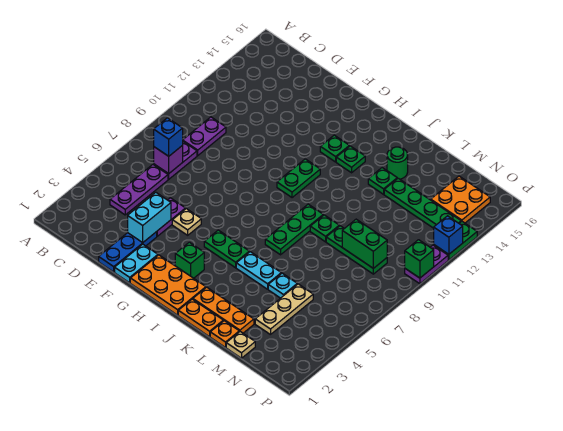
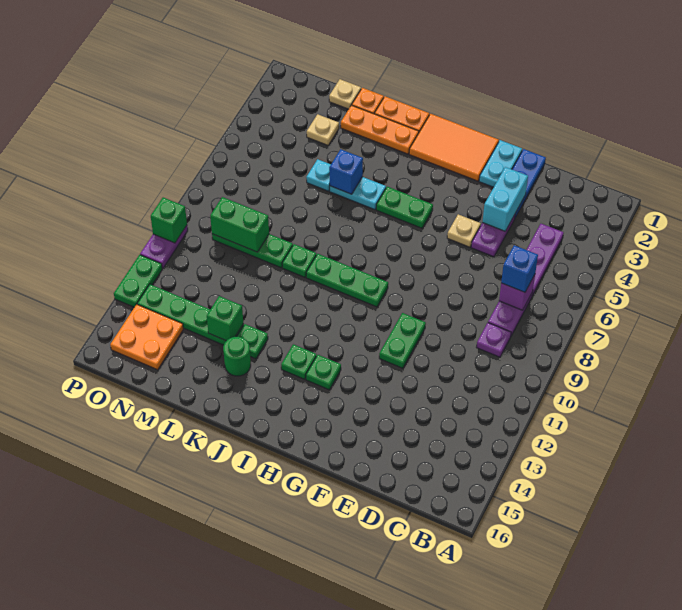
purple plate C9:C10 level 1 -> purple plate C9 level 1
orange plate G1:I2 level 1 -> orange tile G1:I2 level 1
green brick H3 level 1 -> green brick L13 level 2
green plate H10:H11 level 1 -> green plate F10:F11 level 1
green plate J7:J9 level 1 -> green plate H9:J9 level 1
tan plate M3:M5 level 1 -> tan plate M3 level 1
blue brick P12 level 2 -> blue brick K5 level 2

